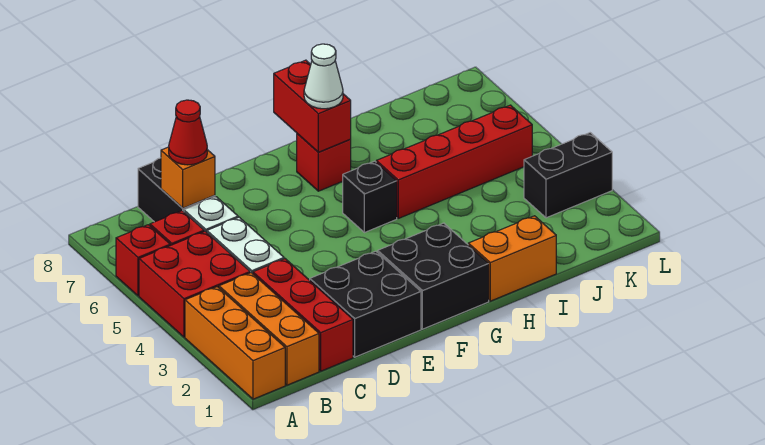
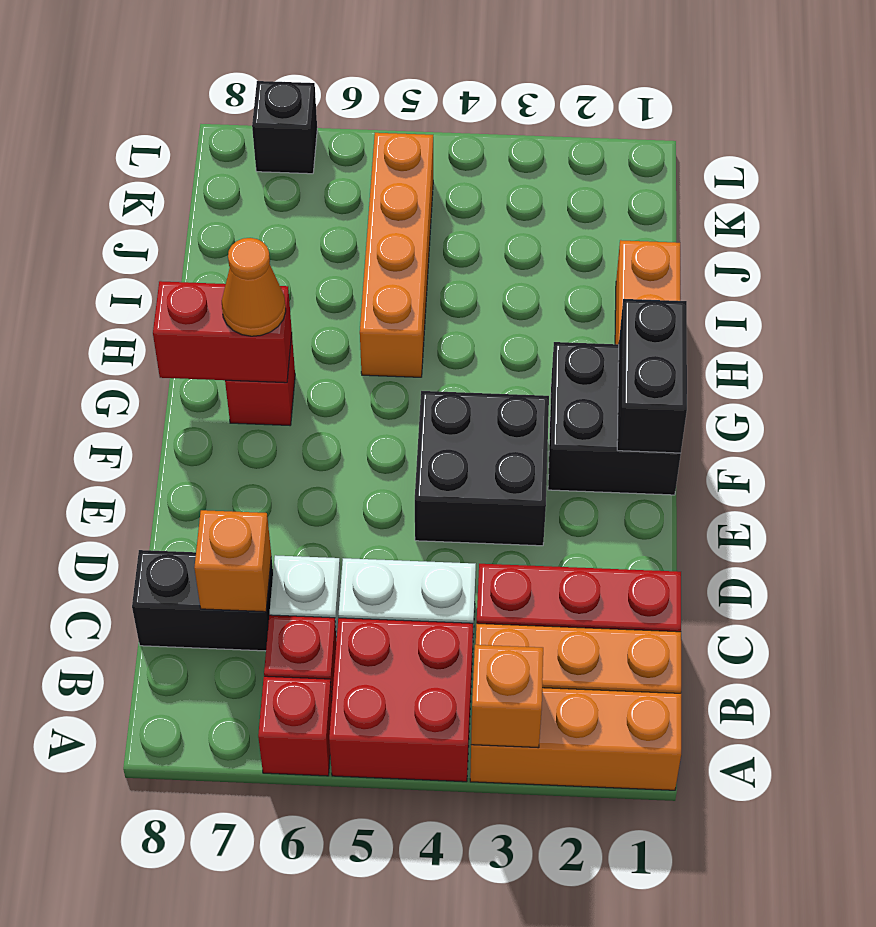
none -> orange brick A3 level 2
red cone C7 level 3 -> none
black brick D1:E2 level 1 -> black brick E3:F4 level 1
black brick G5 level 1 -> black brick L7 level 1
white cone G7 level 3 -> orange cone G7 level 3
red brick H5:K5 level 1 -> orange brick H5:K5 level 1
black brick K3:L3 level 1 -> black brick F1:G1 level 2

